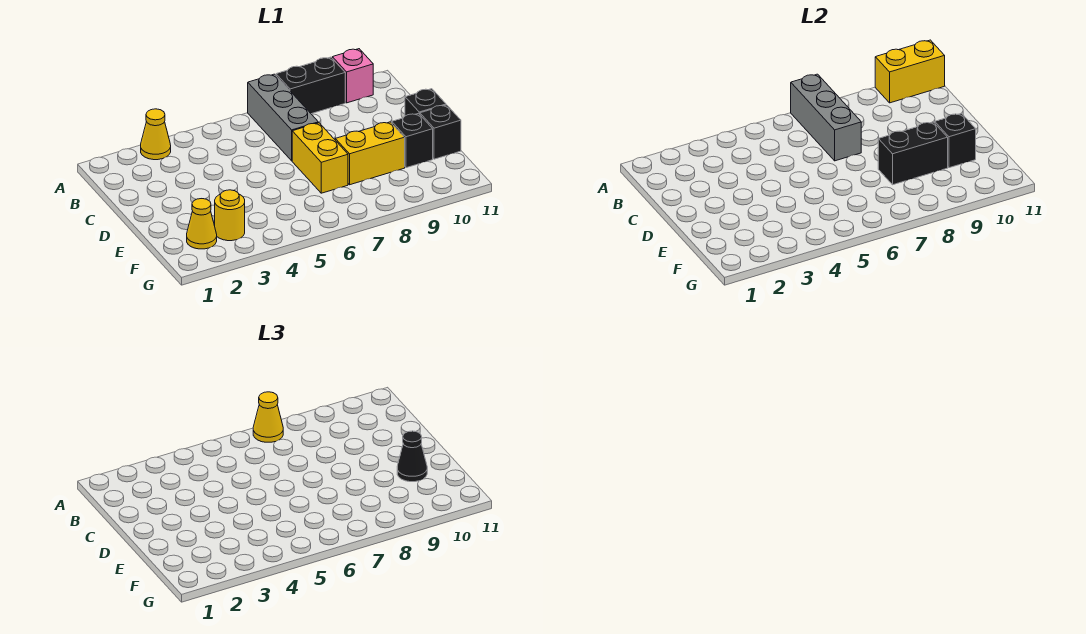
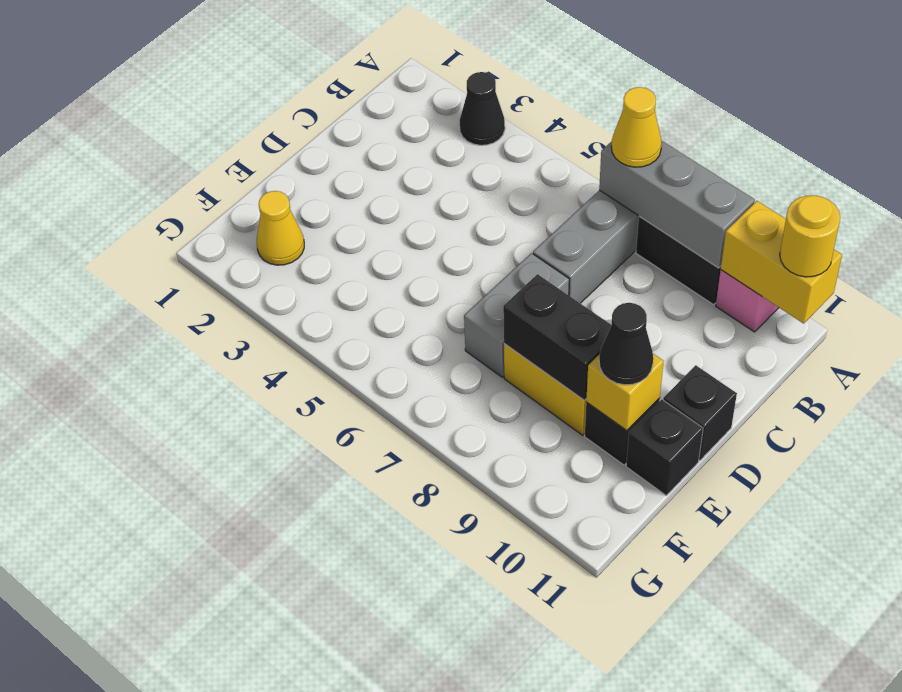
yellow cone A3 level 1 -> black cone A3 level 1
grey brick A7:C7 level 2 -> grey brick A7:A9 level 2
yellow brick D7:E7 level 1 -> grey brick D7:E7 level 1
black brick E10 level 2 -> yellow brick E10 level 2
yellow round brick F3 level 1 -> yellow round brick A11 level 3

